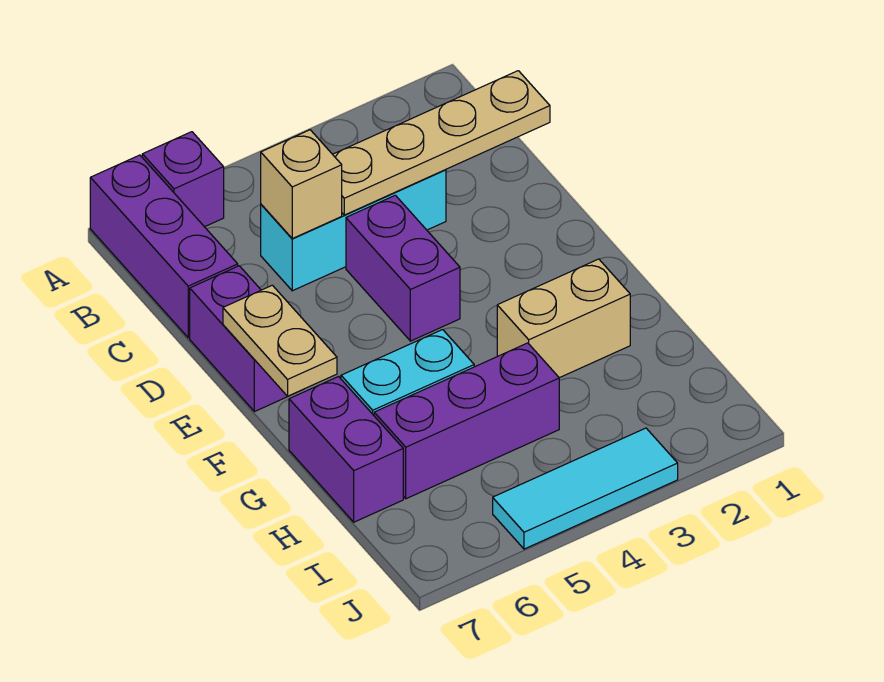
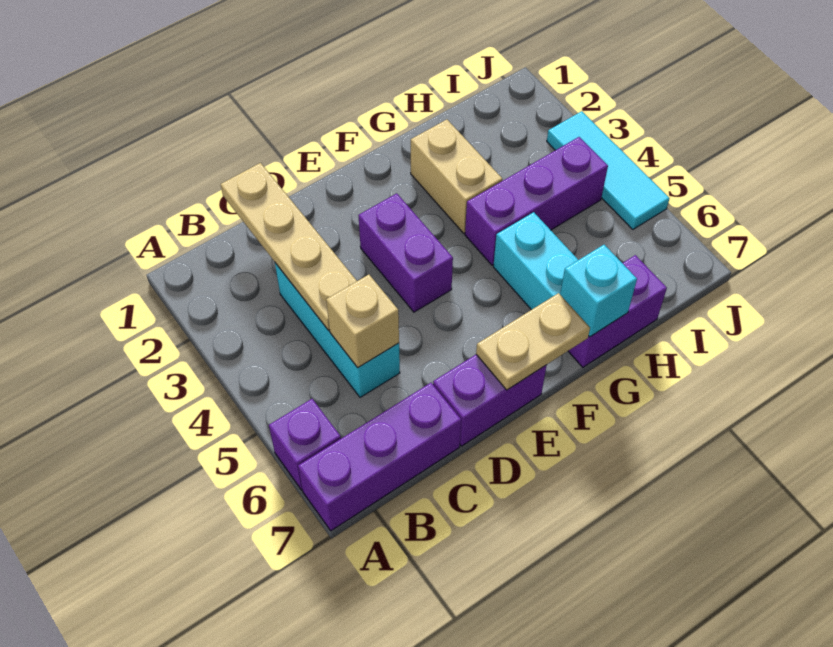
purple brick D4:E4 level 1 -> purple brick E3:E4 level 1
none -> cyan brick G7 level 2
purple brick H4:H6 level 1 -> purple brick G4:I4 level 1

